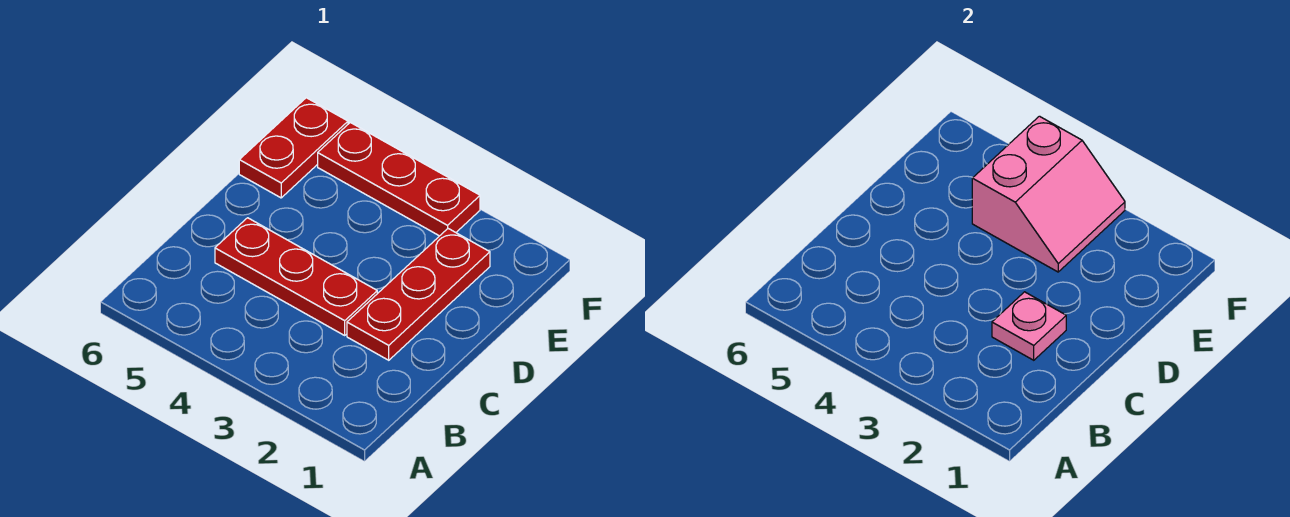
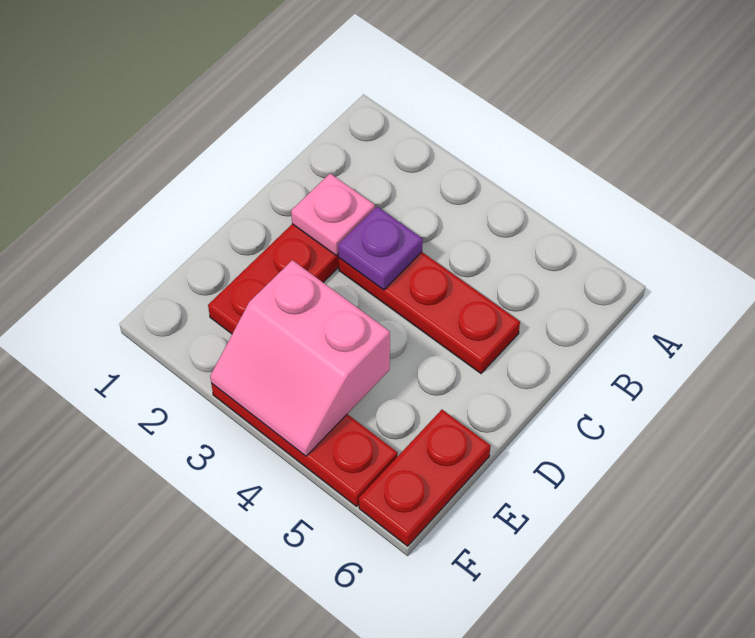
none -> purple plate C3 level 2
pink slope E3:F4 level 2 top 4 -> pink slope E3:F4 level 2 top E

